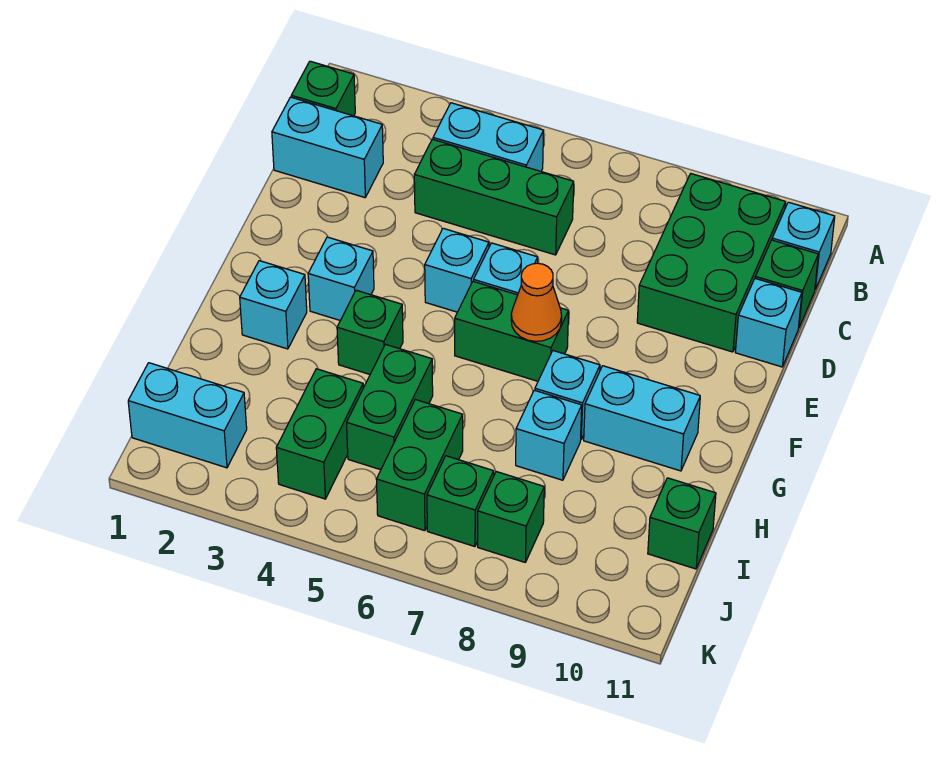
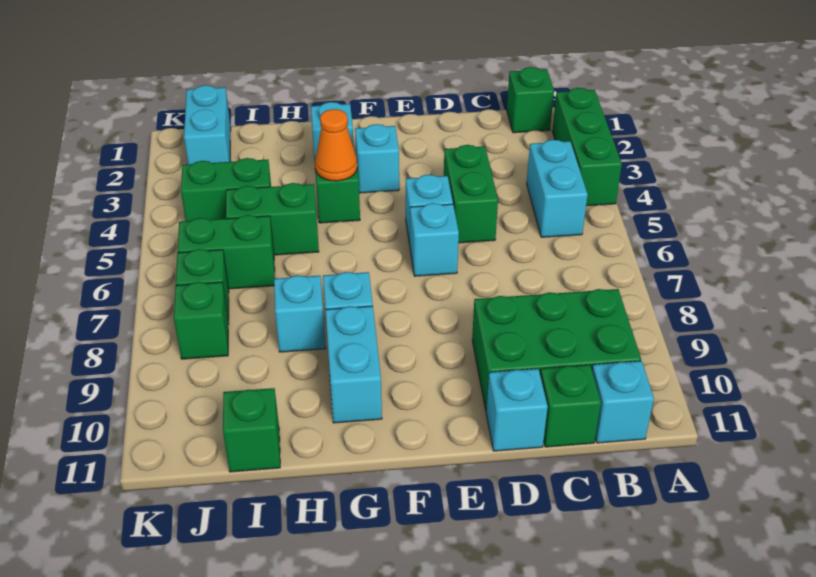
cyan brick C1:C2 level 1 -> none
green brick C4:C6 level 1 -> green brick A2:A4 level 1
green brick F6:F7 level 1 -> green brick D4:D5 level 1
orange cone F7 level 2 -> orange cone G4 level 2

